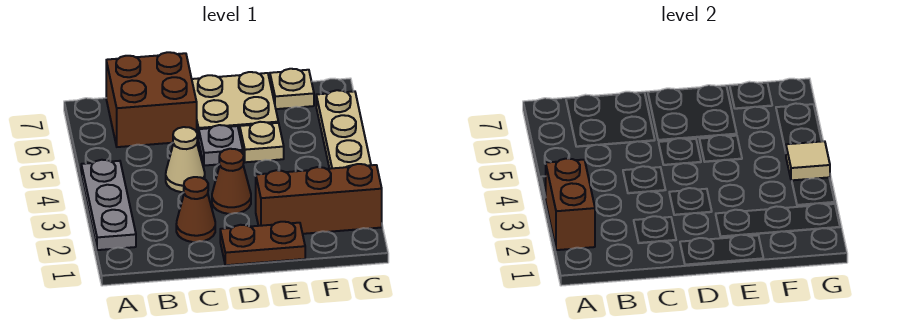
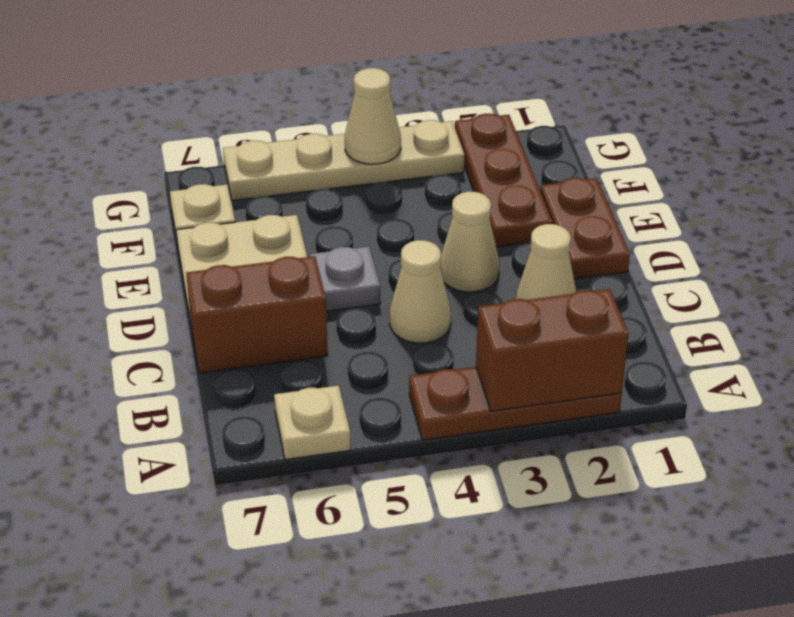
grey plate A2:A4 level 1 -> brown plate A2:A4 level 1
brown brick B6:C7 level 1 -> brown brick C6:C7 level 1
brown cone C2 level 1 -> tan cone C2 level 1
brown cone D3 level 1 -> tan cone D3 level 1
brown brick E2:G2 level 1 -> brown plate E2:G2 level 1
tan plate E5 level 1 -> tan plate A6 level 1
tan tile G4 level 2 -> tan cone G4 level 2

